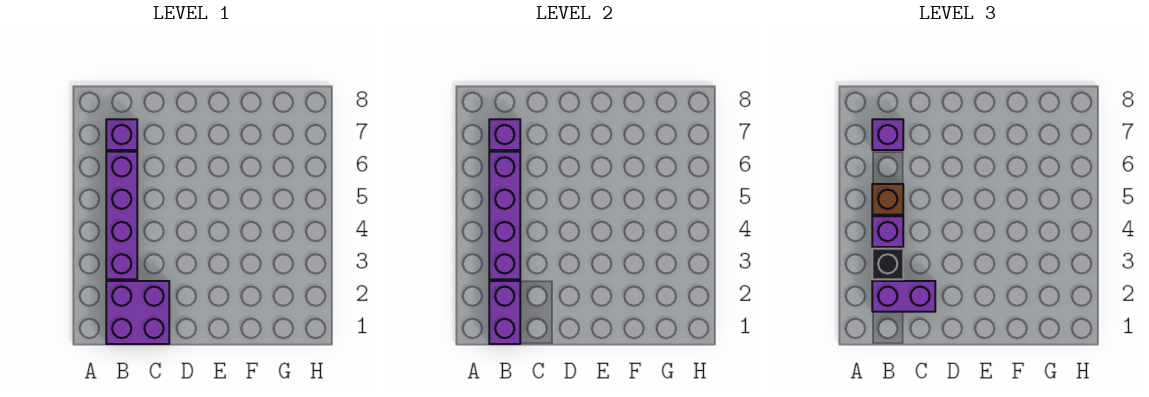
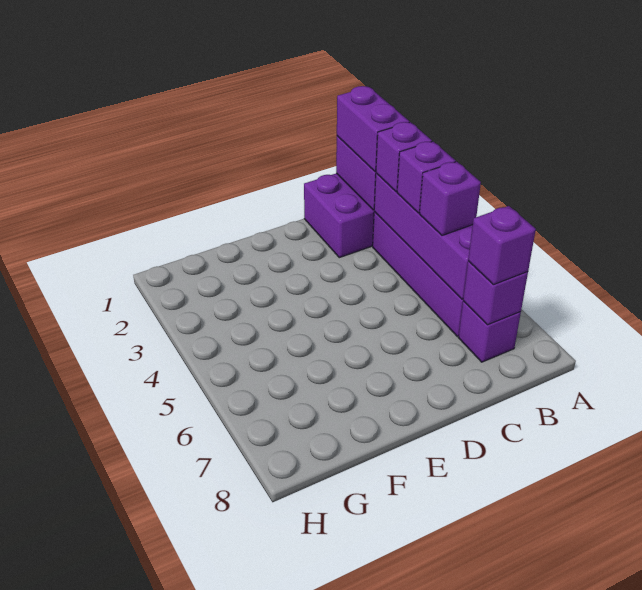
purple brick B2:C2 level 3 -> purple brick B1:B2 level 3
black brick B3 level 3 -> purple brick B3 level 3
brown brick B5 level 3 -> purple brick B5 level 3

